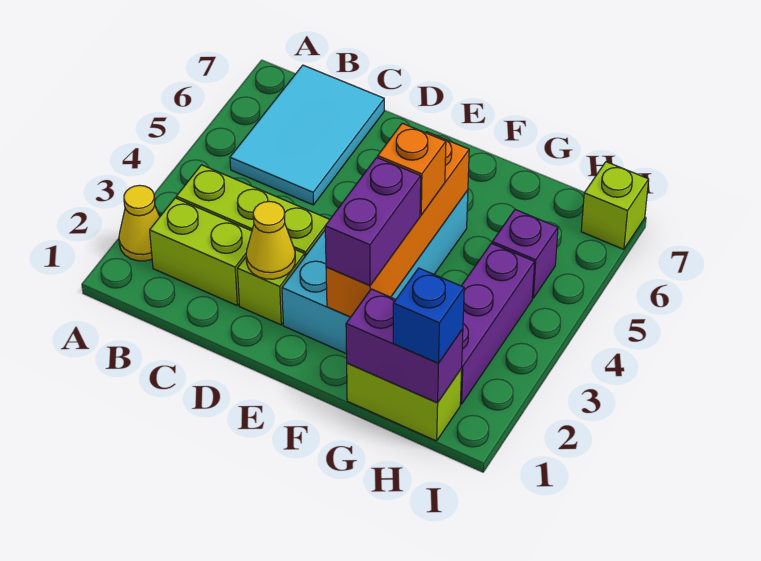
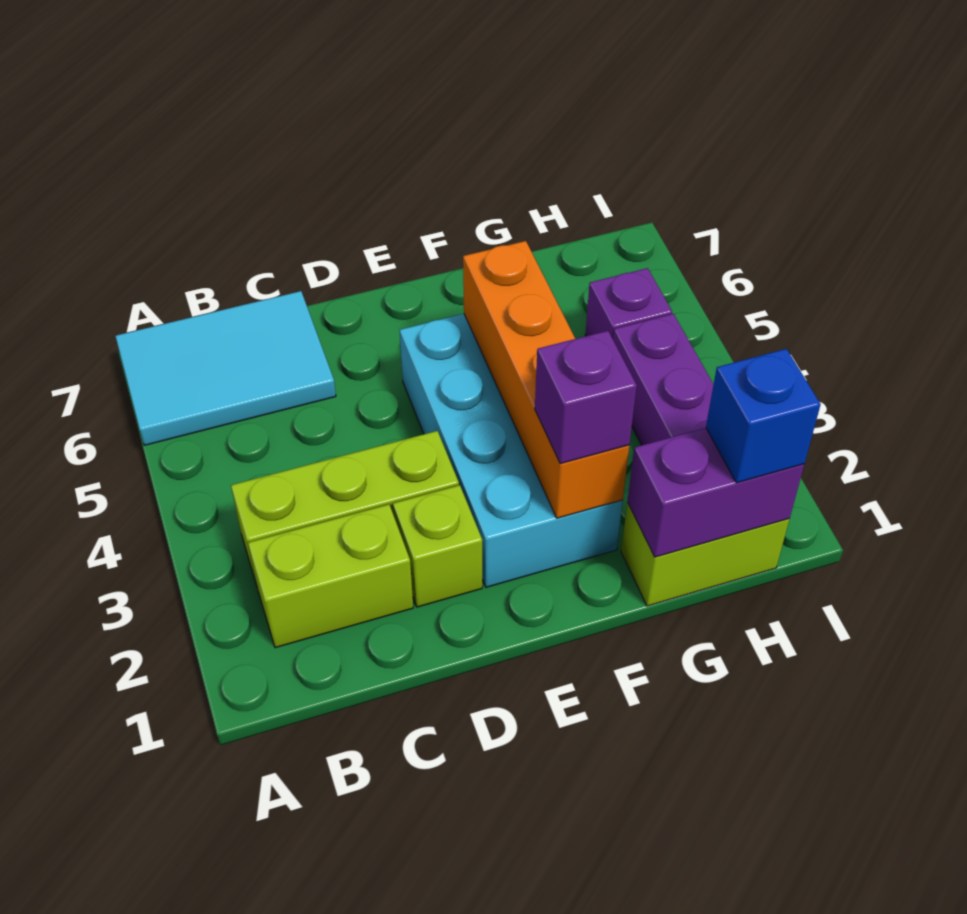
yellow cone A2 level 1 -> none
cyan tile B5:C7 level 1 -> cyan tile A6:C7 level 1
yellow cone D2 level 2 -> none
purple brick F2:F3 level 3 -> purple brick F2 level 3
orange brick F4 level 3 -> none
lime brick I7 level 1 -> none

